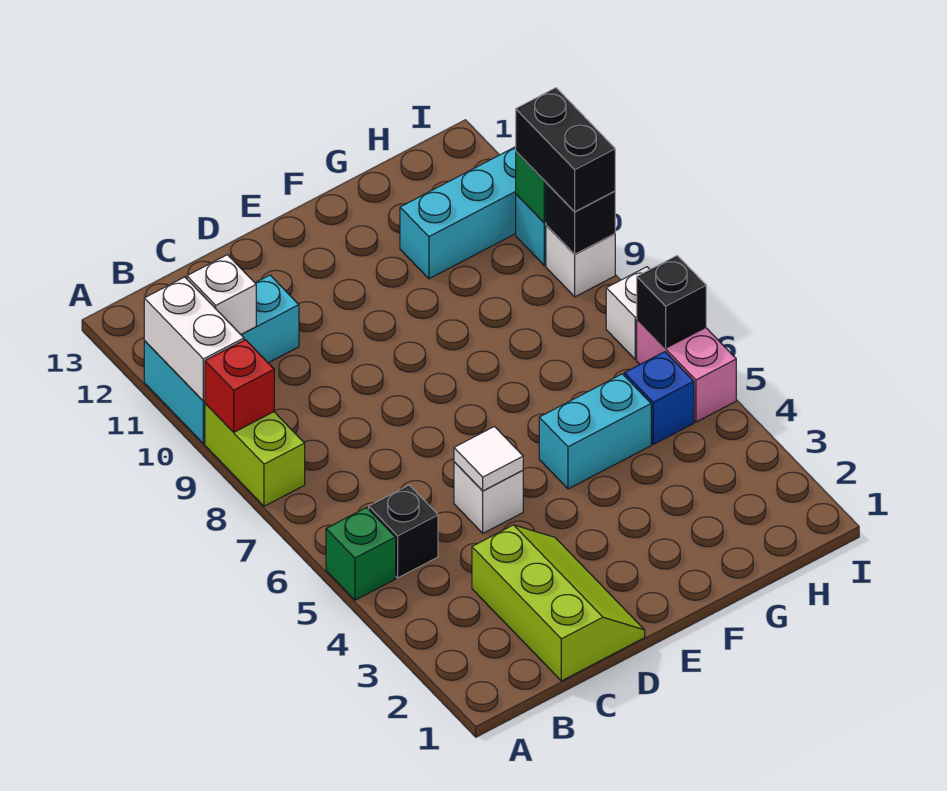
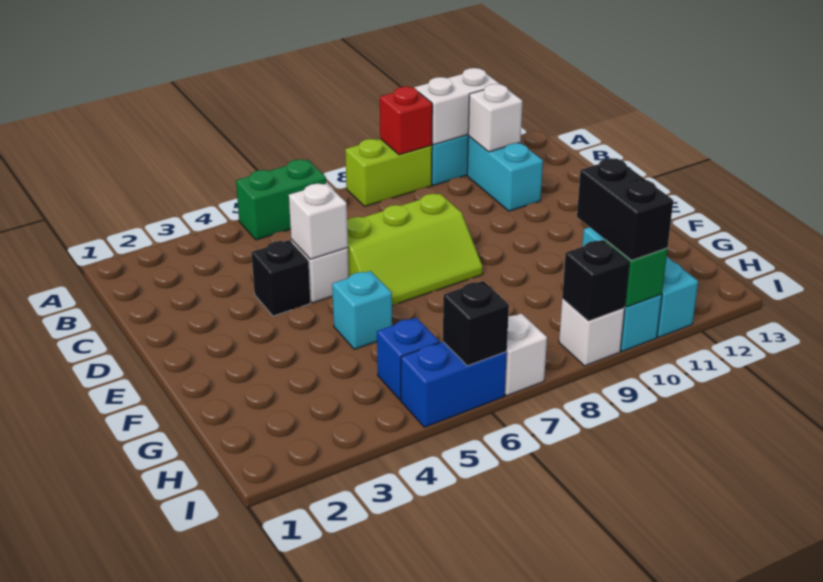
green brick A5 level 1 -> green brick A5:A6 level 1
black brick B5 level 1 -> black brick D4 level 1
lime slope C1:D3 level 1 top C -> lime slope D6:E8 level 1 top D
white tile D5 level 2 -> white brick D5 level 2
cyan brick F5:G5 level 1 -> cyan brick F5 level 1
pink brick I5:I6 level 1 -> blue brick I5:I6 level 1
black brick I9:I10 level 3 -> black brick H10:I10 level 3

